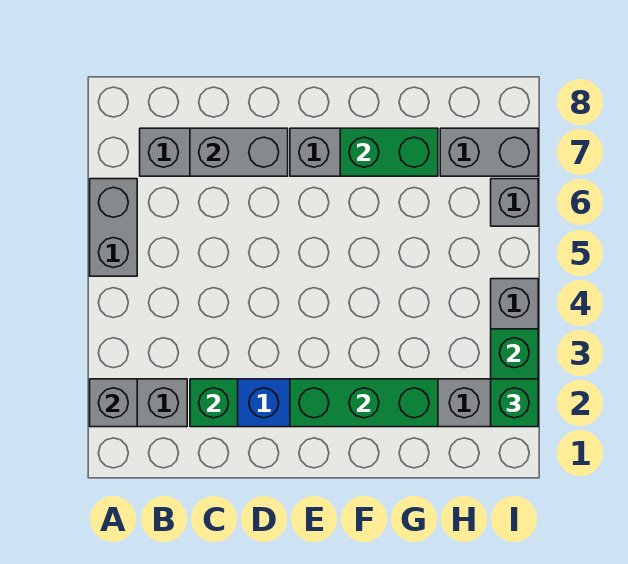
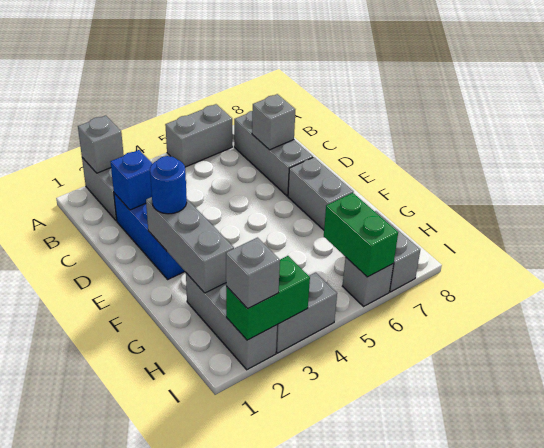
green brick C2 level 2 -> blue brick C2 level 2
grey brick C7:D7 level 2 -> grey brick C7 level 2
green brick E2:G2 level 2 -> grey brick E2:G2 level 2
none -> blue round brick E2 level 3
green brick F7:G7 level 2 -> green brick H6:I6 level 2
green brick I2 level 3 -> grey brick I2 level 3

